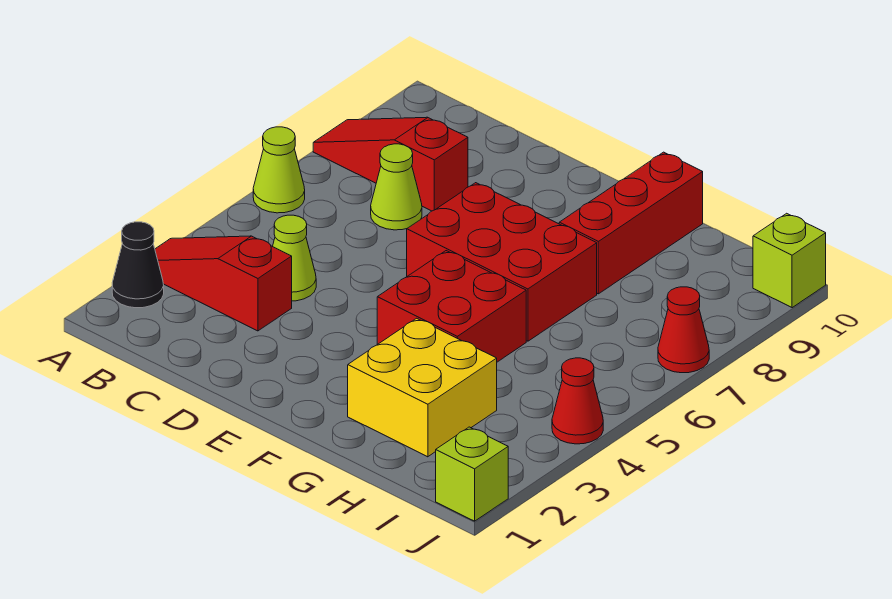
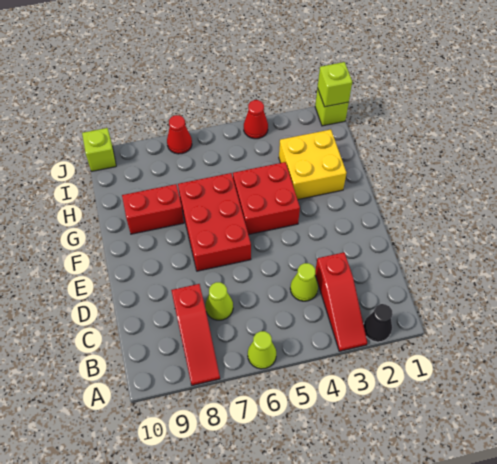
red brick G8:G10 level 1 -> red brick G8:G9 level 1
none -> lime brick J1 level 2

